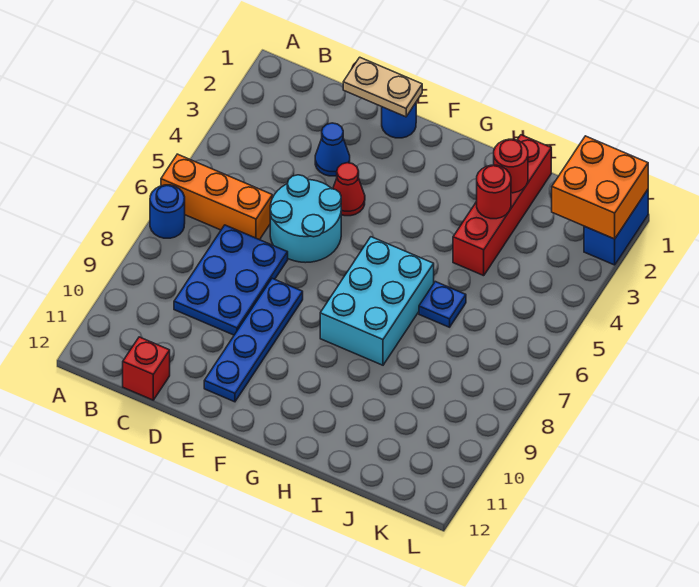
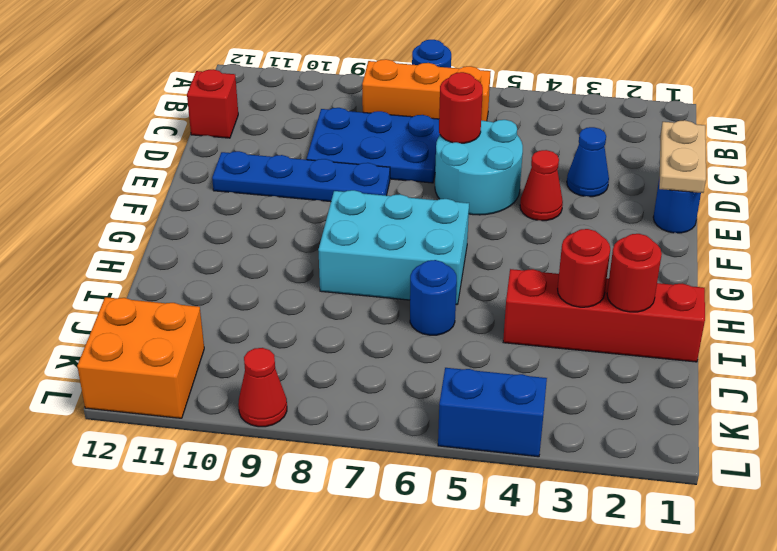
orange brick A6:C6 level 1 -> orange brick B6:B8 level 1
none -> red round brick D6 level 2
blue plate I6 level 1 -> blue round brick I6 level 1
orange brick K1:L2 level 2 -> orange brick K11:L12 level 1
blue brick L1:L2 level 1 -> blue brick L4:L5 level 1
none -> red cone L9 level 1

